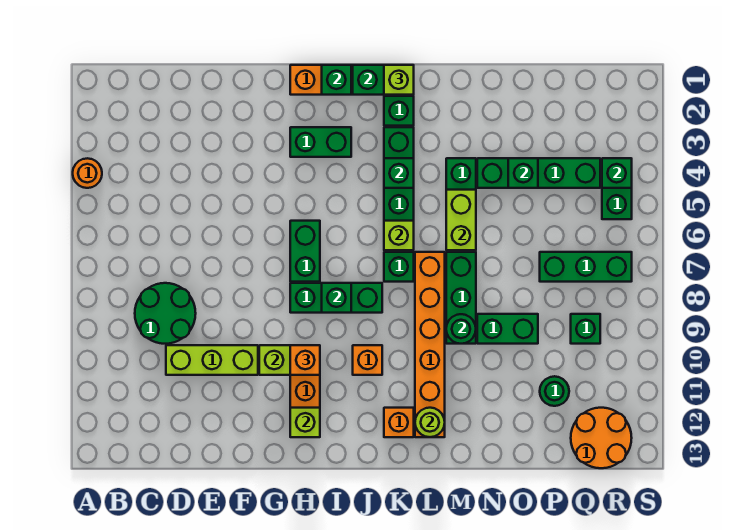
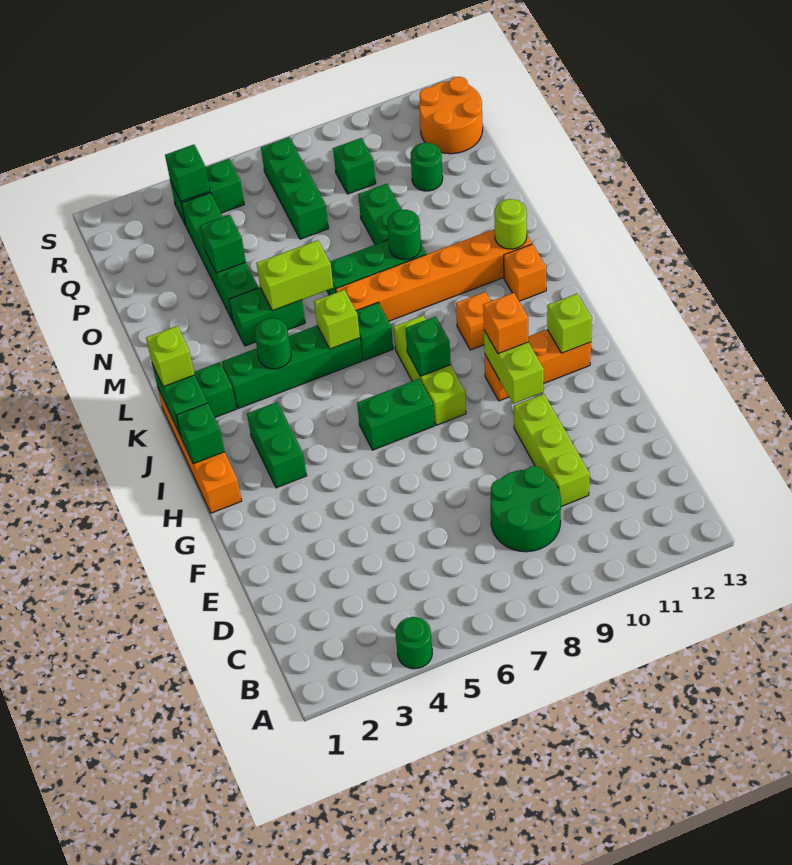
orange round brick A4 level 1 -> green round brick A4 level 1
green brick H8:J8 level 1 -> lime brick H8:J8 level 1
green brick K4 level 2 -> green round brick K4 level 2

